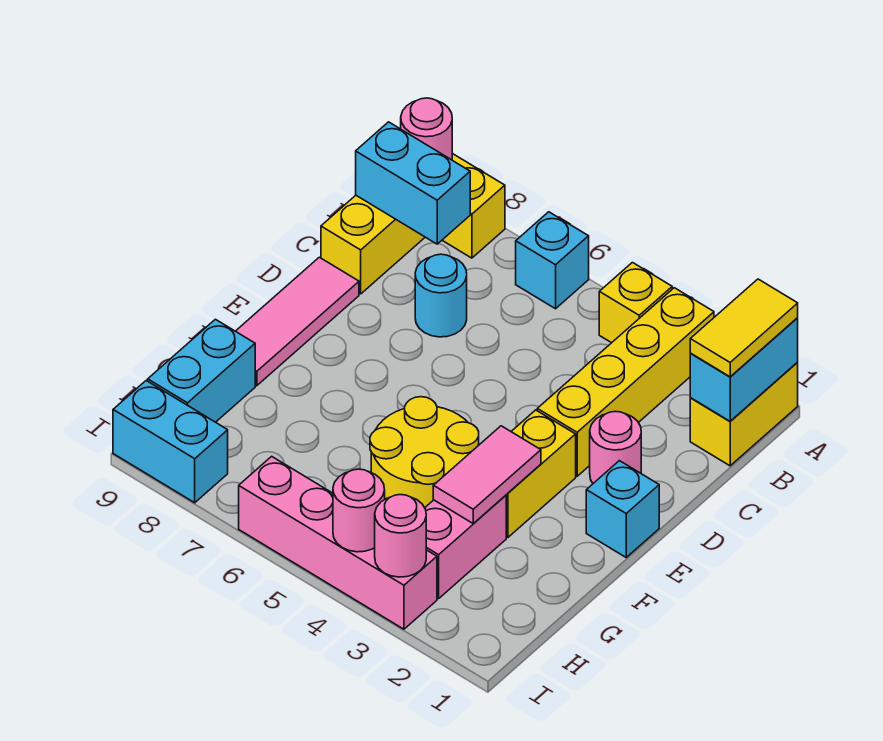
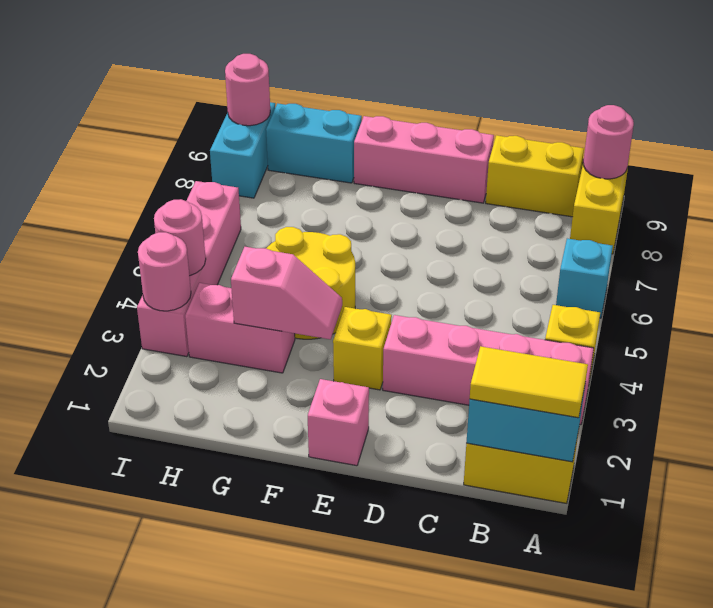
yellow brick A3:D3 level 1 -> pink brick A3:D3 level 1
cyan brick B8:B9 level 2 -> none
cyan round brick C7 level 1 -> none
pink round brick D2 level 1 -> pink round brick I9 level 2
pink tile D9:F9 level 1 -> pink brick D9:F9 level 1
cyan brick E1 level 1 -> pink brick E1 level 1
yellow brick E3:F3 level 1 -> yellow brick E3 level 1
pink tile F3:G3 level 2 -> pink slope F3:G3 level 2 top G

